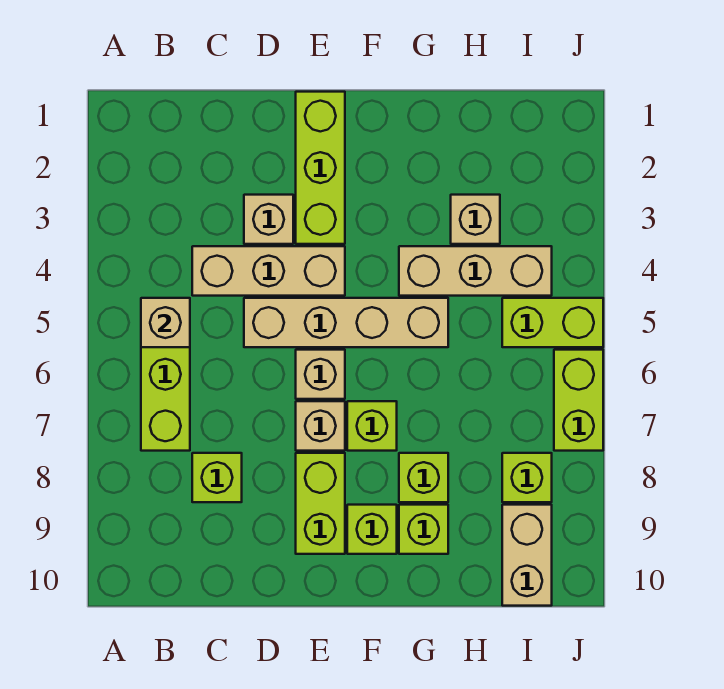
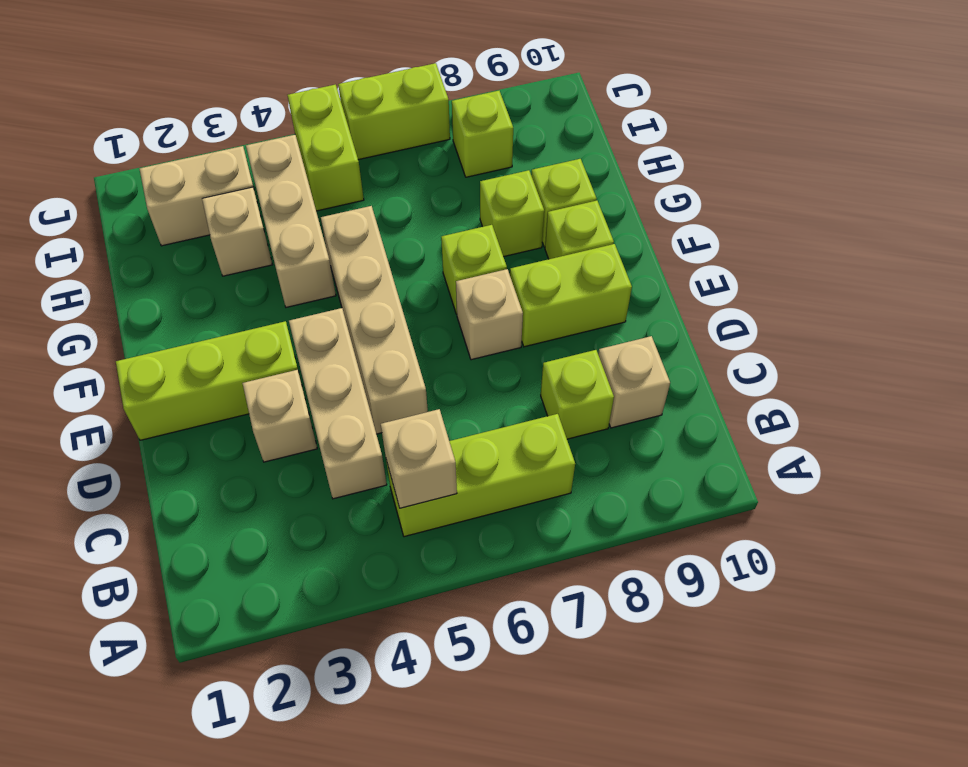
tan brick E6 level 1 -> tan brick C9 level 1
tan brick I9:I10 level 1 -> tan brick I2:I3 level 1

